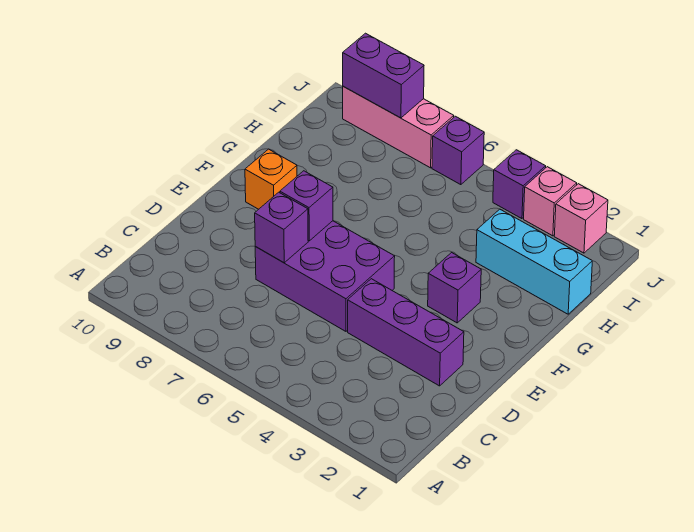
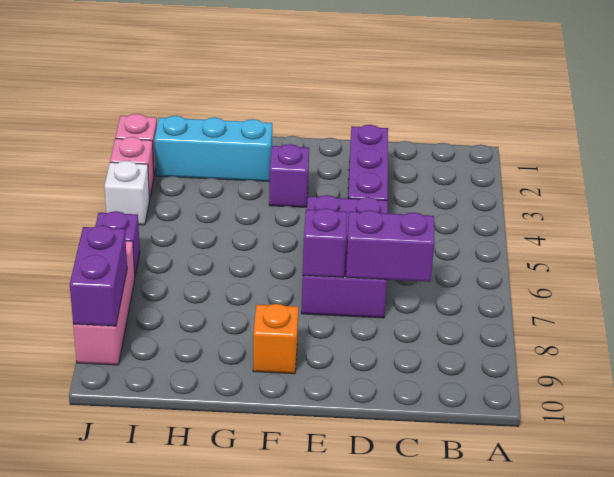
purple brick D7 level 2 -> purple brick C7:D7 level 2
cyan brick H1:H3 level 1 -> cyan brick G2:I2 level 1
purple brick J4 level 1 -> white brick J4 level 1

